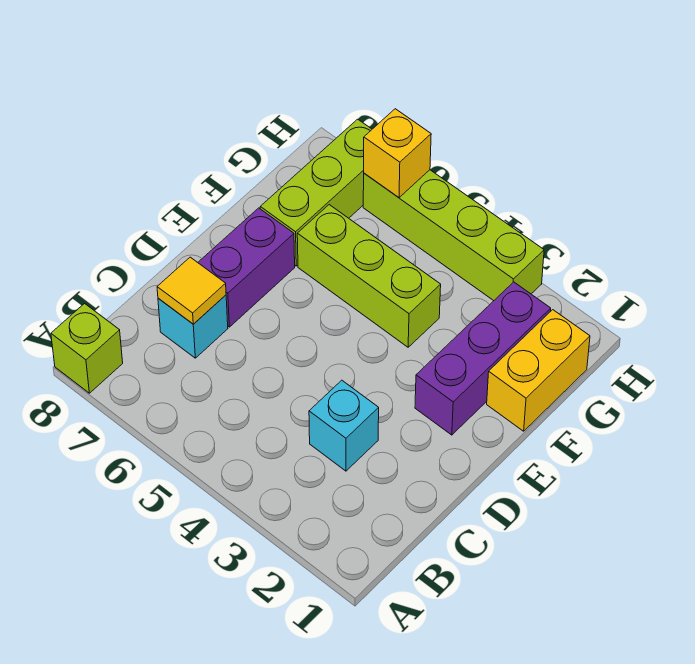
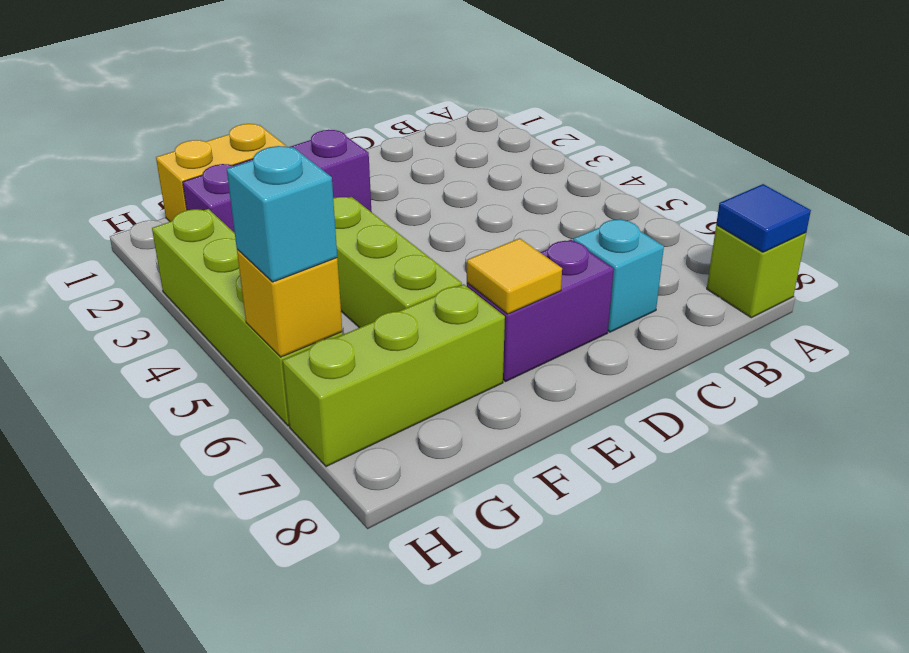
none -> blue tile A8 level 2
cyan brick C3 level 1 -> cyan brick H6 level 3
yellow tile C7 level 2 -> yellow tile E7 level 2

